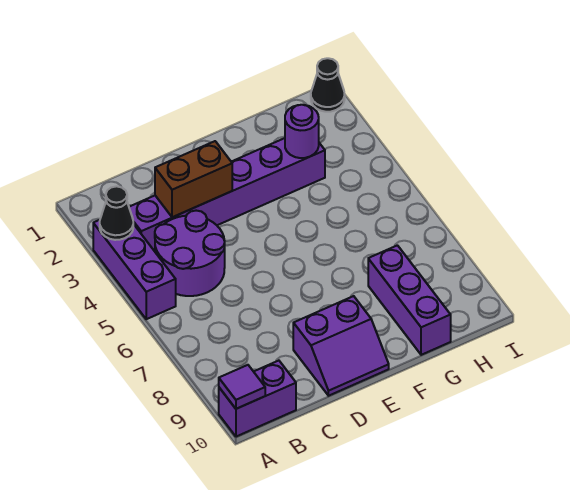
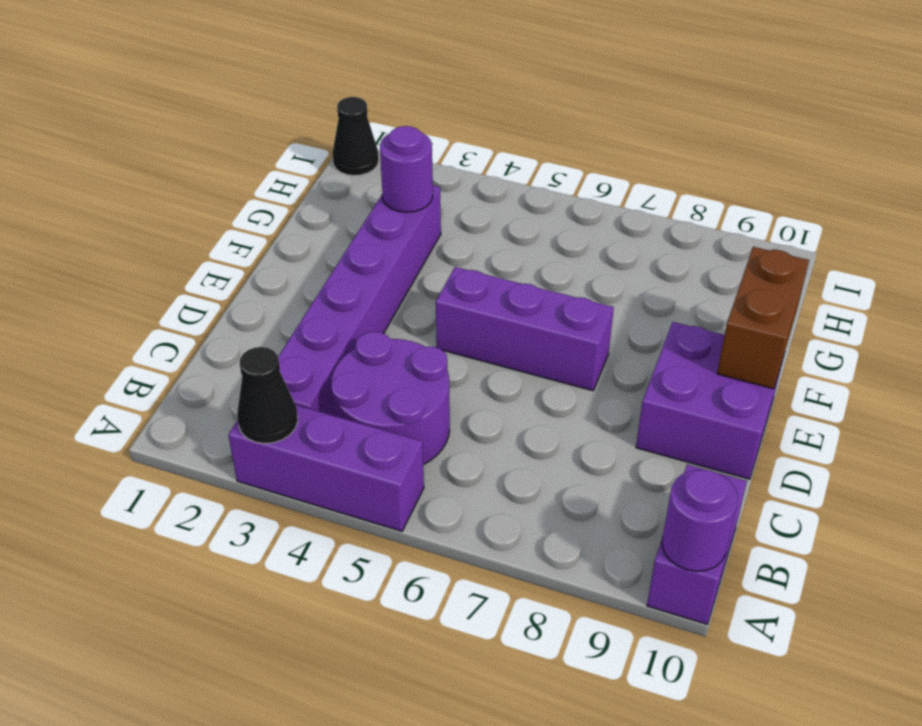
purple tile A10 level 2 -> purple round brick A10 level 2
brown brick C3:D3 level 2 -> brown brick E10:F10 level 2
purple slope D9:E10 level 1 top 9 -> purple brick D9:E10 level 1
purple brick G8:G10 level 1 -> purple brick E5:E7 level 1

